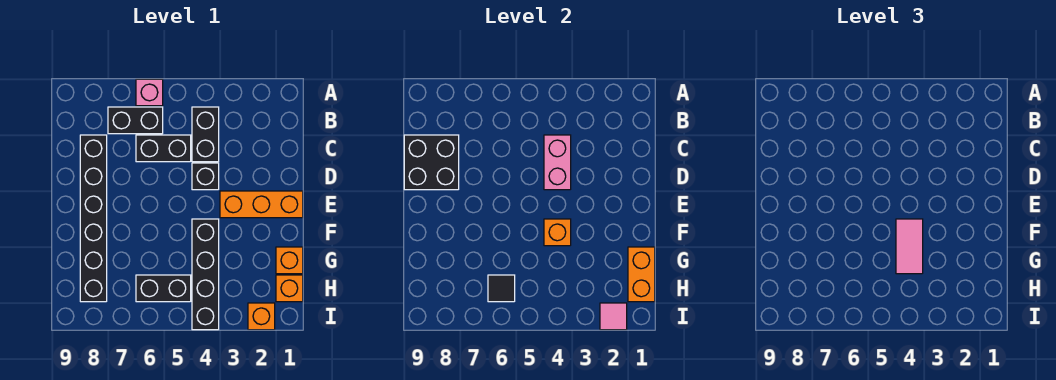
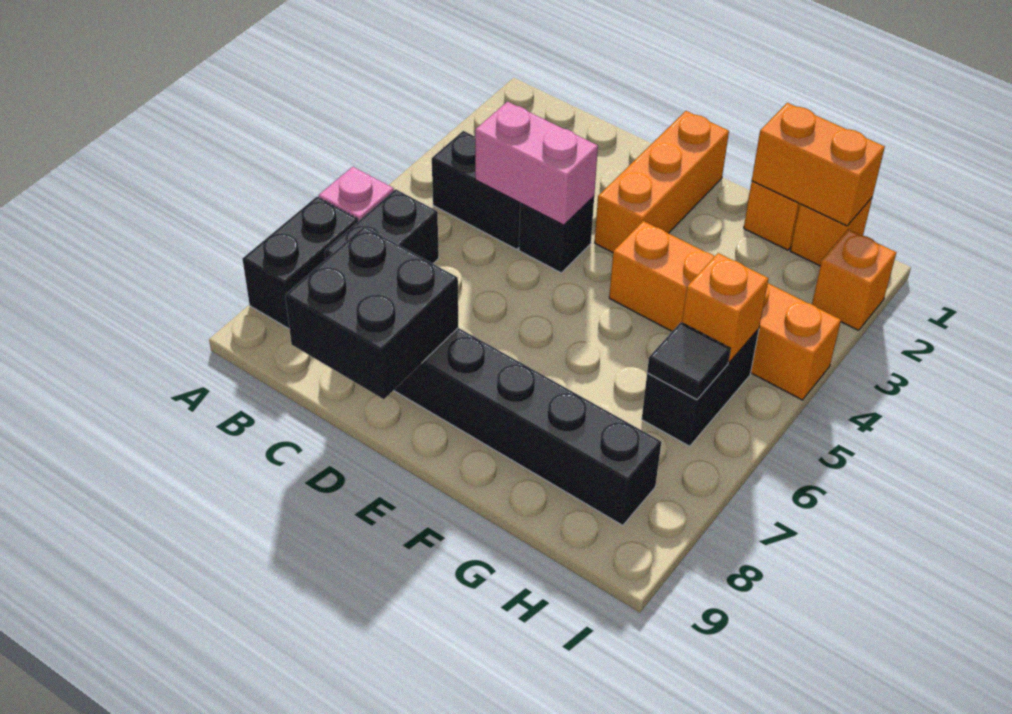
black brick C5:C6 level 1 -> black brick A7:A8 level 1
black brick F4:I4 level 1 -> orange brick F4:I4 level 1
orange brick F4 level 2 -> orange brick H5 level 2
pink tile F4:G4 level 3 -> none
pink tile I2 level 2 -> none

